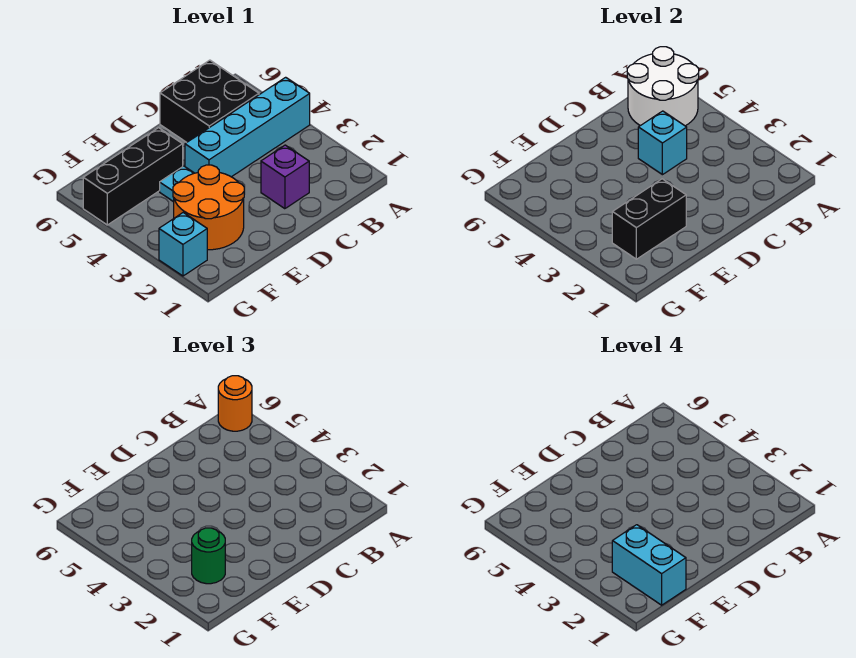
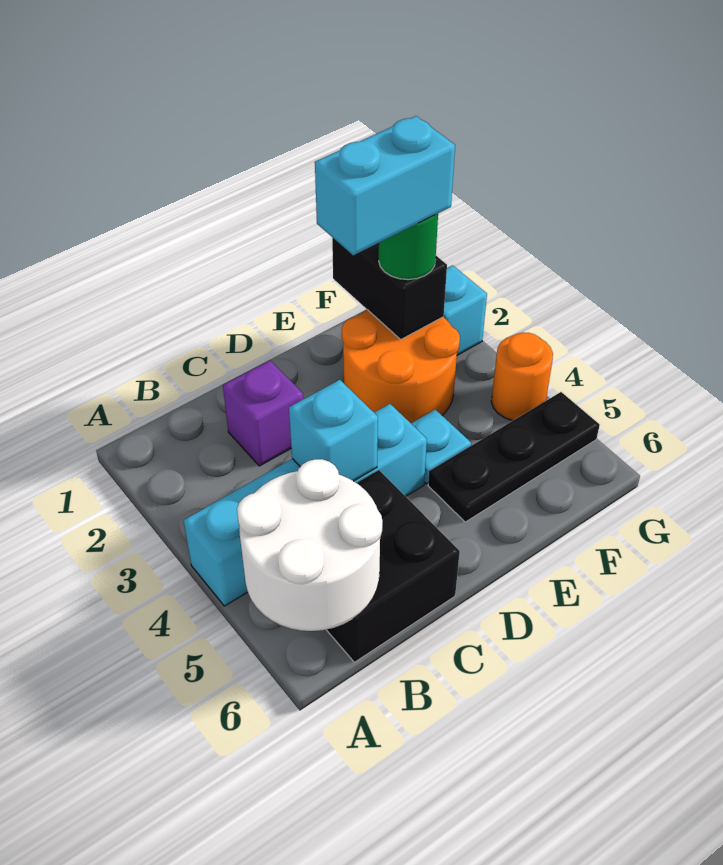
orange round brick A6 level 3 -> orange round brick G4 level 1
black brick E2:F2 level 2 -> black brick F1:F2 level 2
black brick E5:G5 level 1 -> black plate E5:G5 level 1
cyan brick F1:F2 level 4 -> cyan brick E2:F2 level 4

